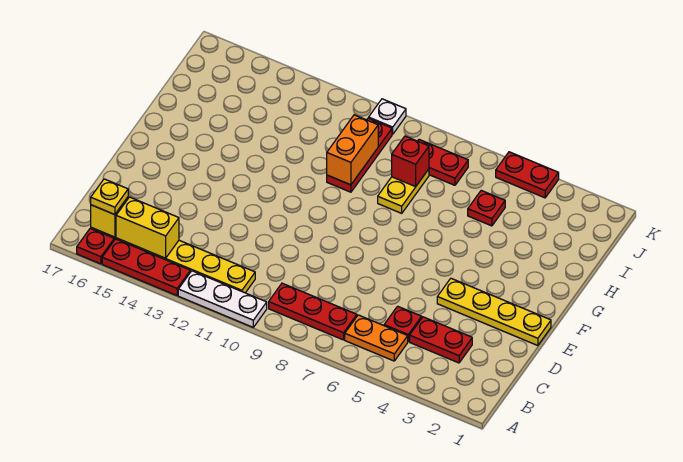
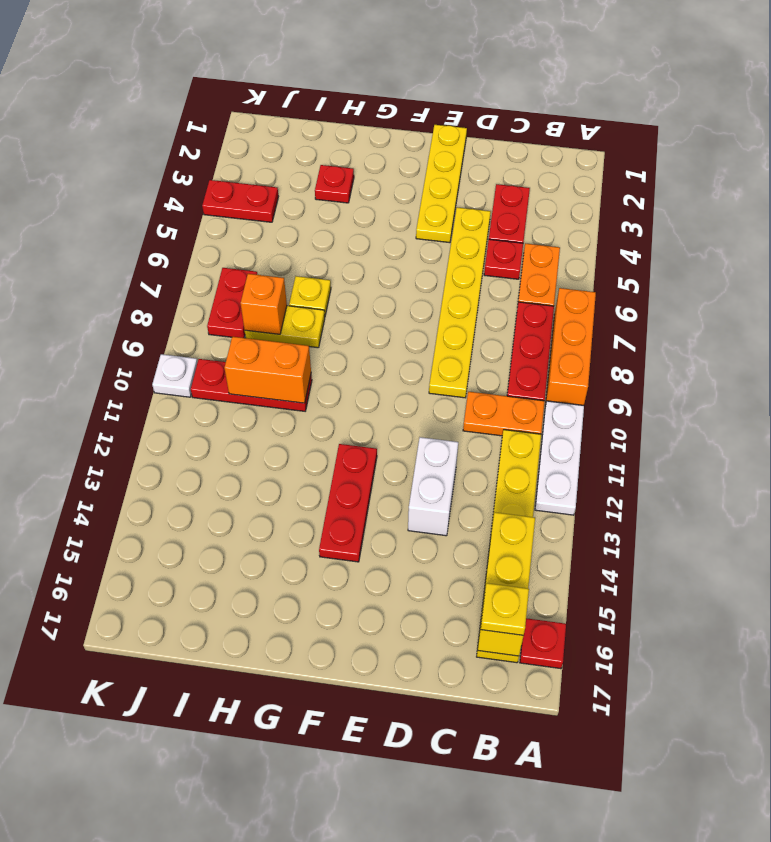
none -> orange brick A7:A9 level 1
red plate A13:A15 level 1 -> red plate F12:F14 level 1
none -> orange plate B10:C10 level 1
none -> yellow plate D4:D9 level 1
none -> white brick D12:D13 level 1
none -> yellow plate H7 level 1
red plate I5 level 1 -> red plate H3 level 1
red brick I8 level 2 -> orange brick I8 level 2
red plate K4:K5 level 1 -> red plate J4:K4 level 1

